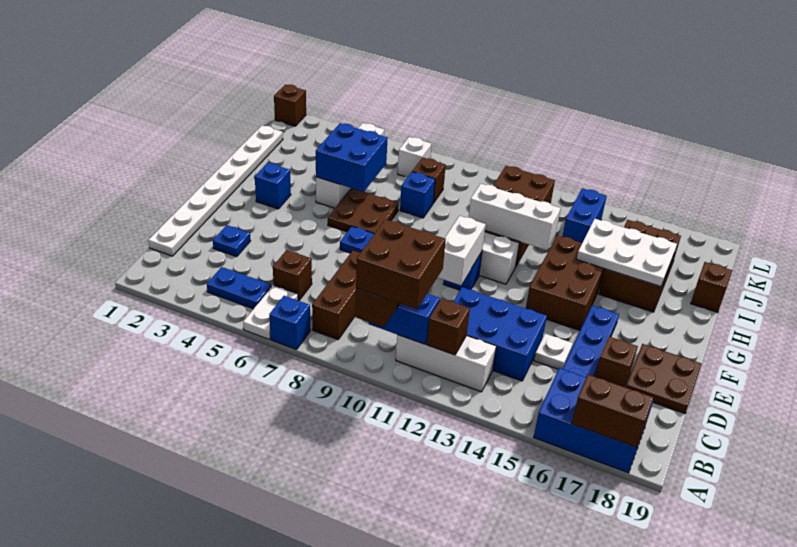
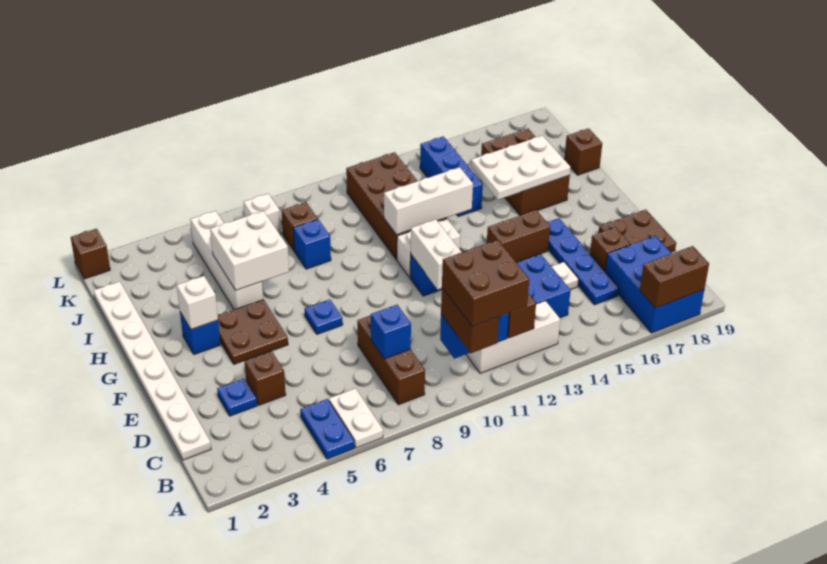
blue brick A7 level 1 -> blue brick C8 level 2
blue brick A16:B18 level 1 -> blue brick A17:C18 level 1
blue plate B4:B5 level 1 -> blue plate A5:B5 level 1
brown brick C6 level 1 -> brown brick D4 level 1
brown brick F14:H15 level 1 -> brown brick F14:F15 level 1
none -> white brick G3 level 2
brown plate G6:H7 level 1 -> brown plate F4:G5 level 1
blue brick H5:I6 level 2 -> white brick H5:I6 level 2
blue brick J14:K14 level 1 -> blue brick I14:K14 level 1

